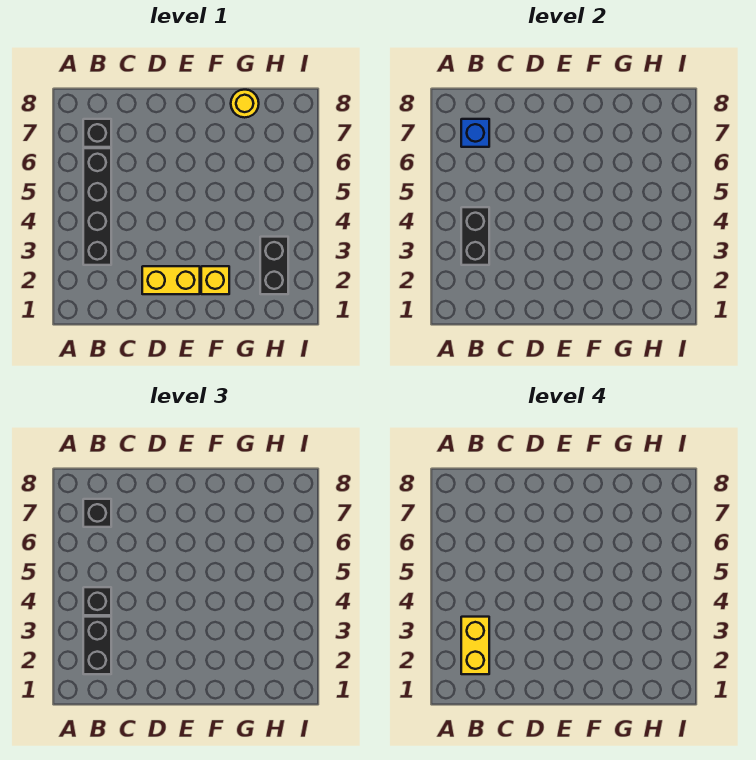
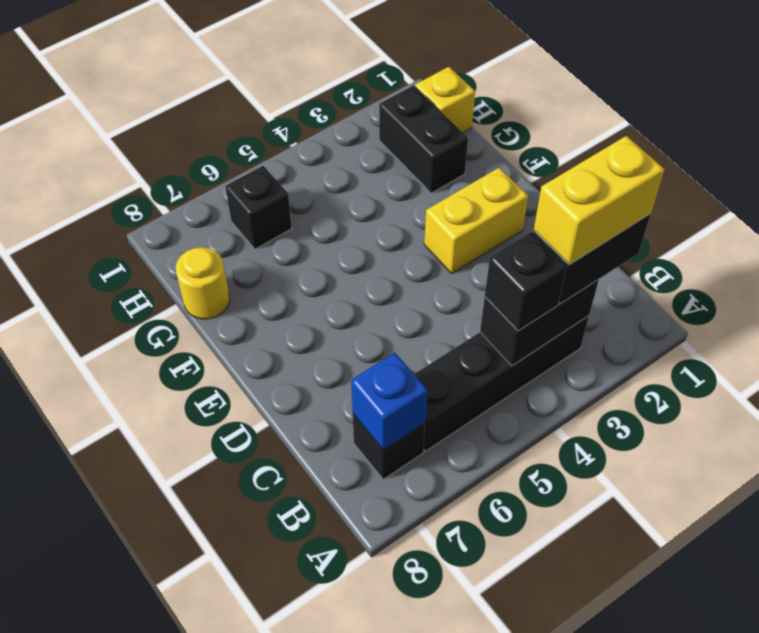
black brick B7 level 3 -> black brick H6 level 1
yellow brick D2:E2 level 1 -> yellow brick E2:E3 level 1
yellow brick F2 level 1 -> yellow brick H1 level 1
black brick H2:H3 level 1 -> black brick G2:H2 level 1

